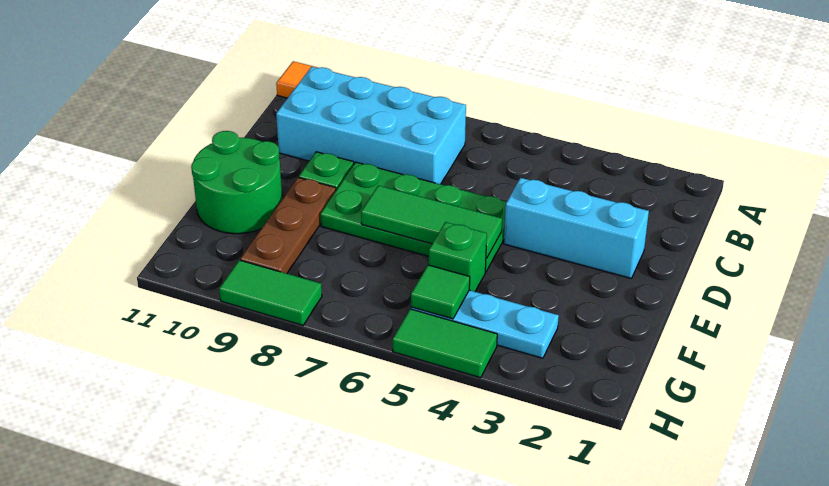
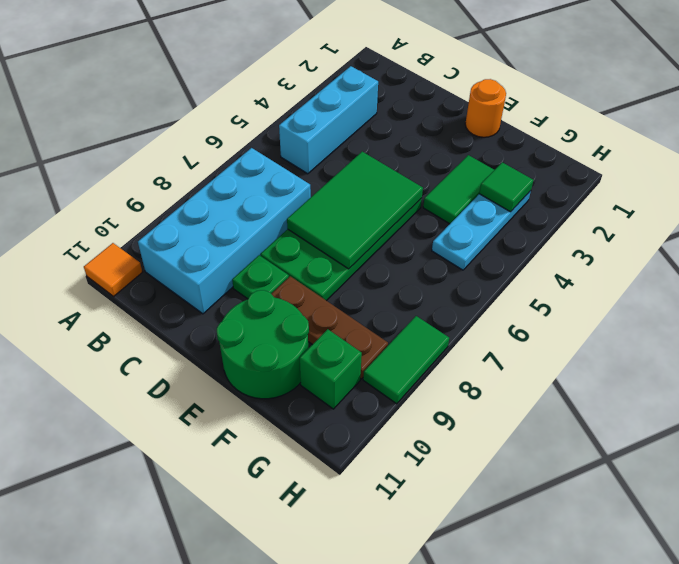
cyan brick D2:D4 level 1 -> cyan brick B3:B5 level 1
none -> orange round brick E1 level 1
green tile E5:E7 level 2 -> green tile D5:E7 level 2
green brick F5 level 1 -> green brick G10 level 1
green tile G5 level 2 -> green tile G3 level 2
green tile H4:H5 level 1 -> green tile F3:F4 level 1

